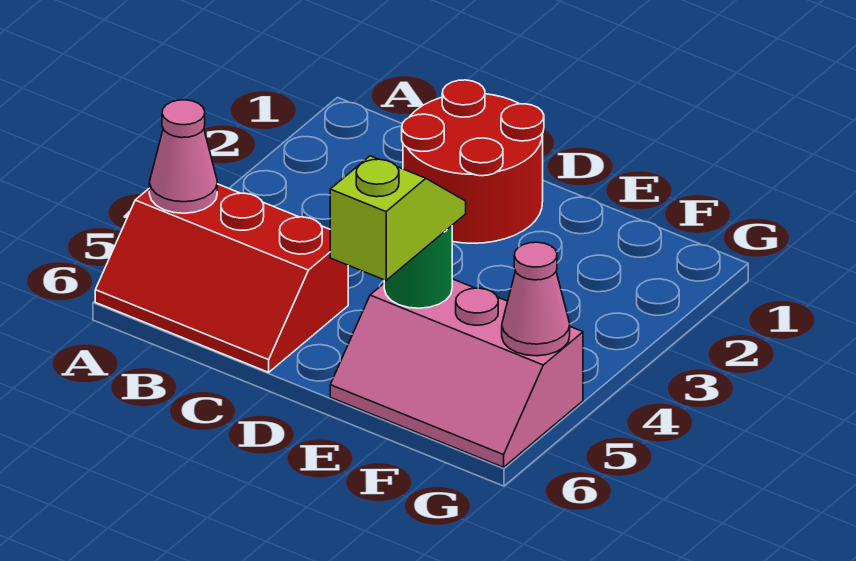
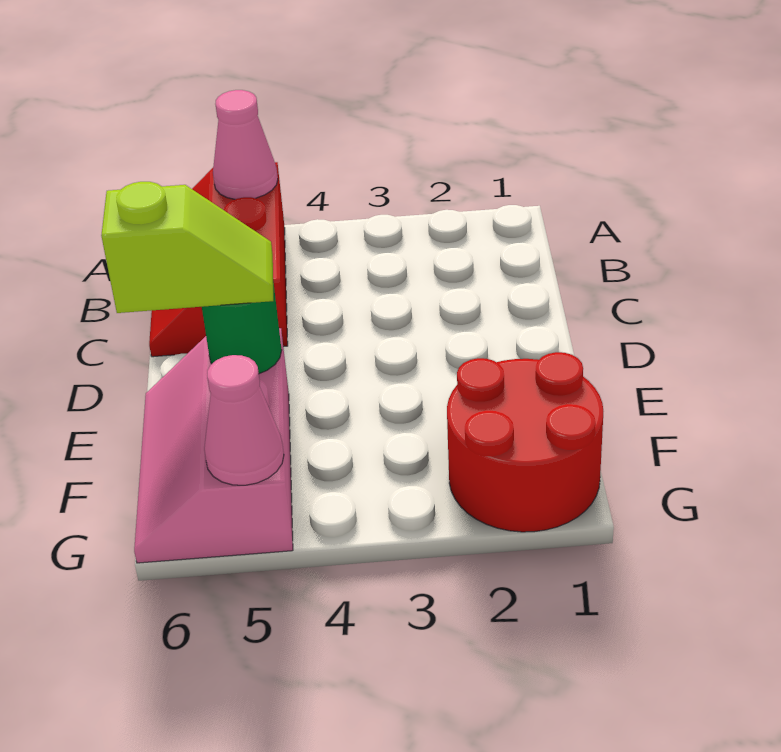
red round brick C1:D2 level 1 -> red round brick F1:G2 level 1

